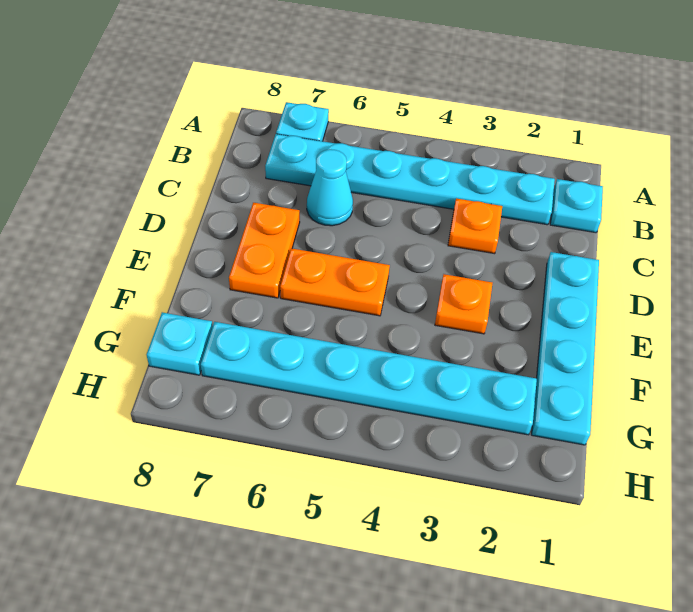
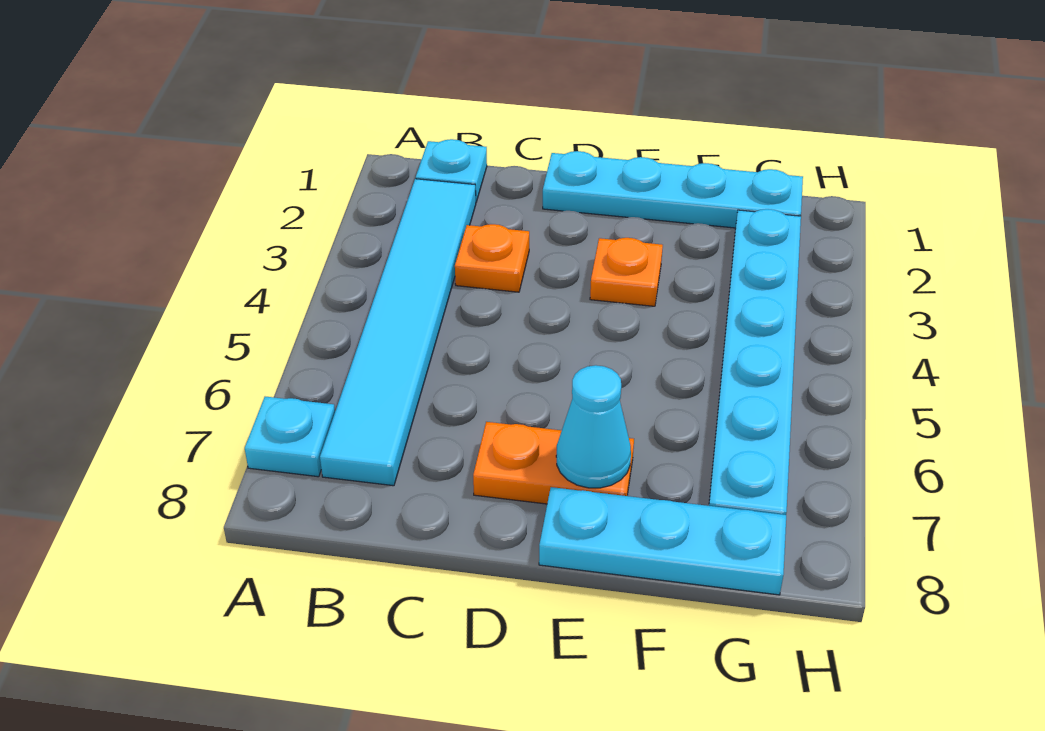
cyan plate B2:B7 level 1 -> cyan tile B2:B7 level 1
cyan cone C6 level 1 -> cyan cone E7 level 2
orange plate E5:E6 level 1 -> none
cyan plate G8 level 1 -> cyan plate E8:G8 level 1

